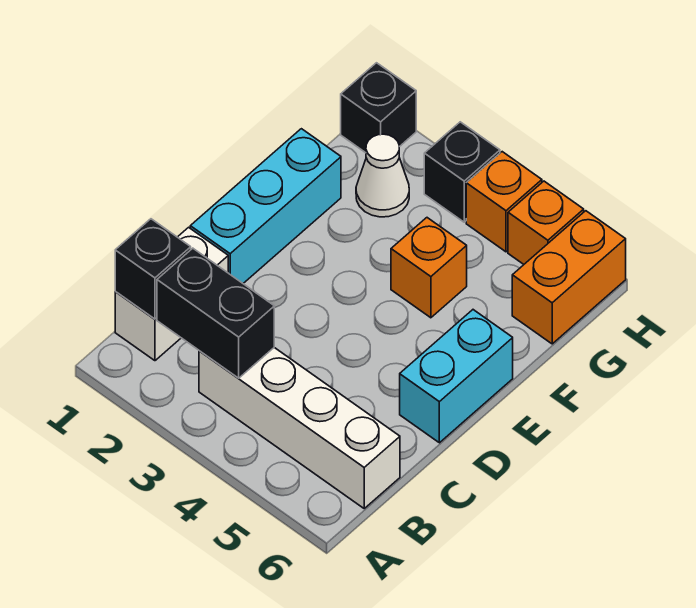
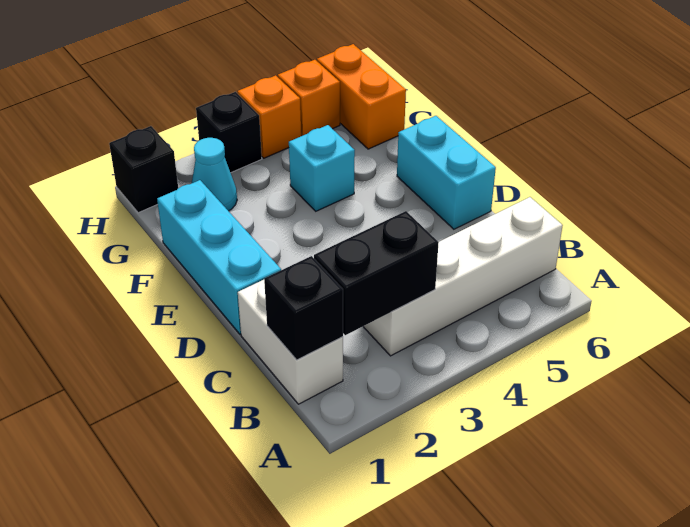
orange brick F4 level 1 -> cyan brick F4 level 1
white cone G2 level 1 -> cyan cone G2 level 1

